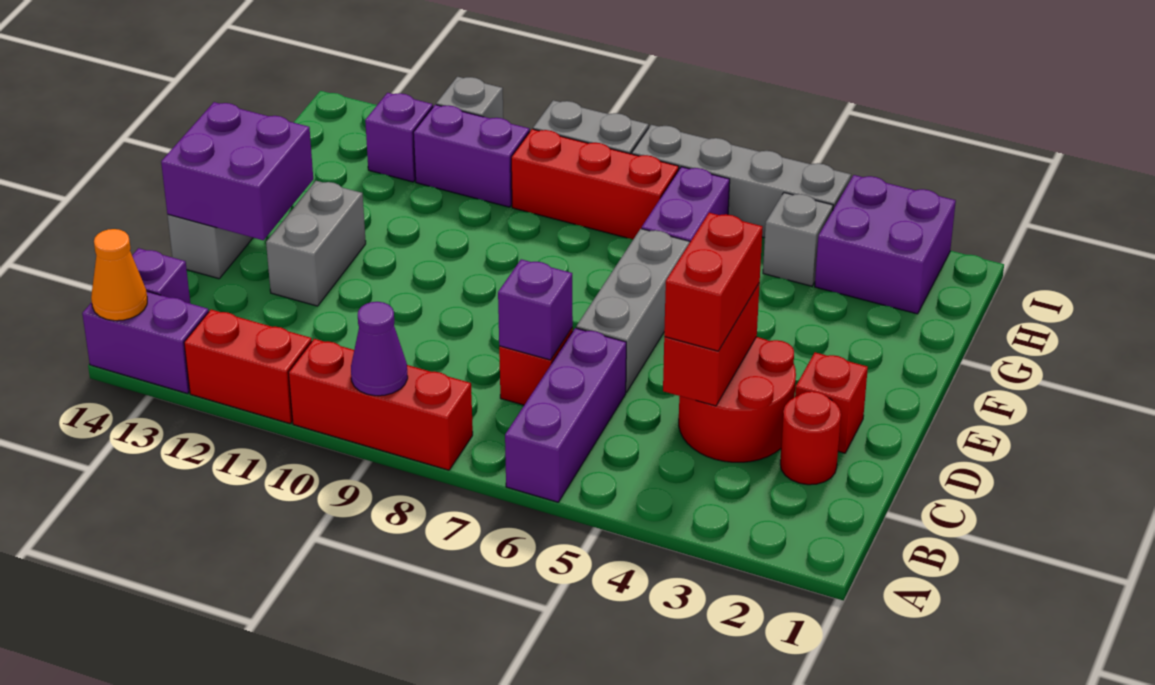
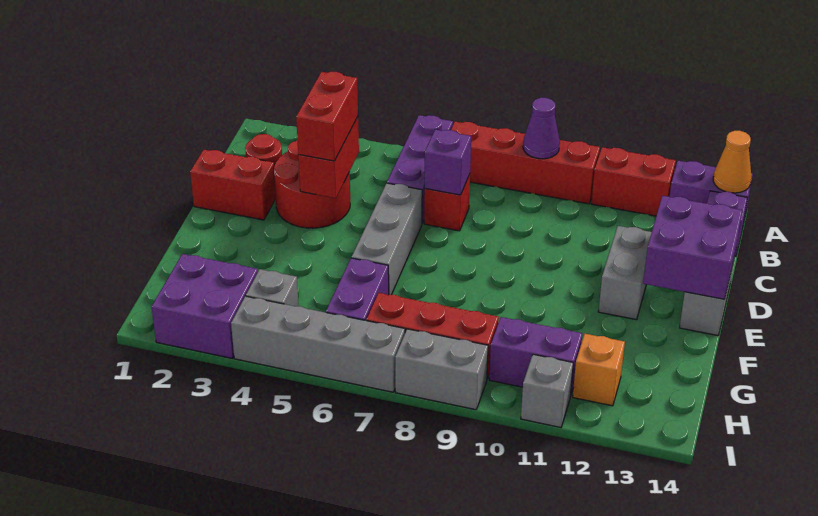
red brick A8:A10 level 1 -> red brick A7:A10 level 1
red brick D2 level 1 -> red brick D1:D2 level 1
purple brick H12 level 1 -> orange brick H12 level 1

